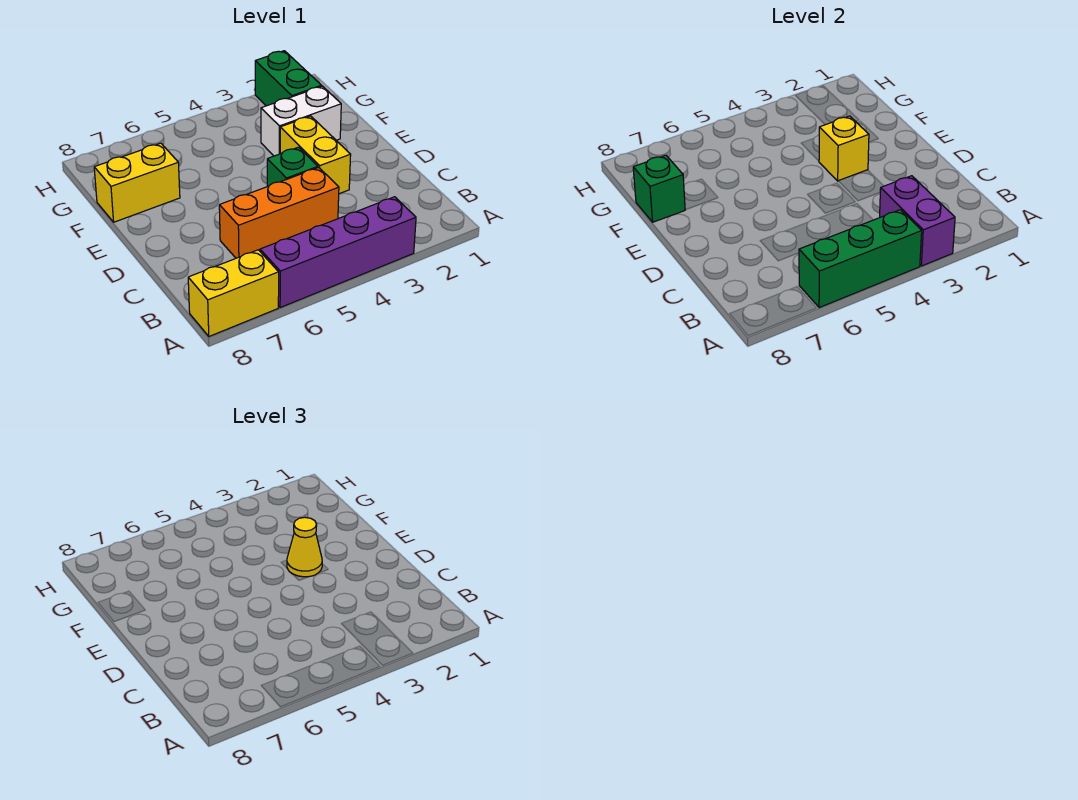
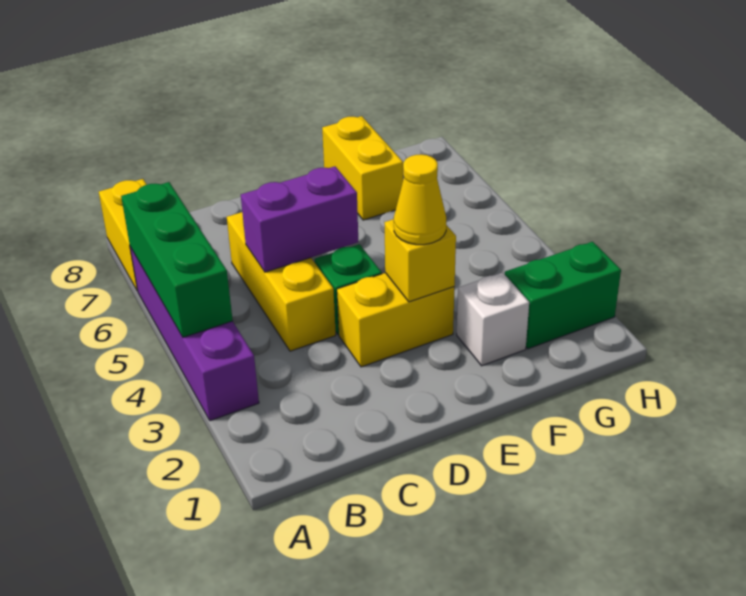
purple brick A3:B3 level 2 -> purple brick C5:D5 level 2
orange brick C4:C6 level 1 -> yellow brick C4:C6 level 1
white brick F2:F3 level 1 -> white brick F2 level 1
green brick F8 level 2 -> none

